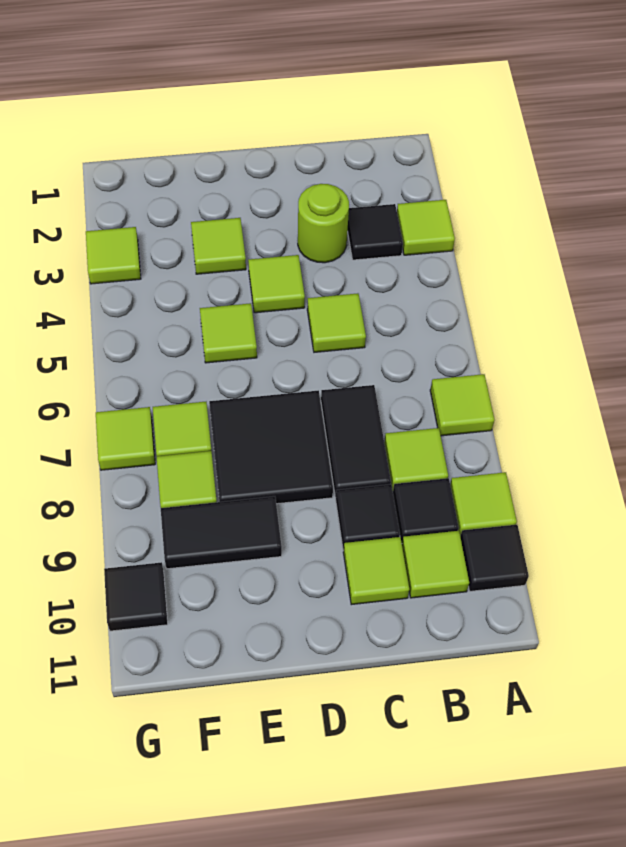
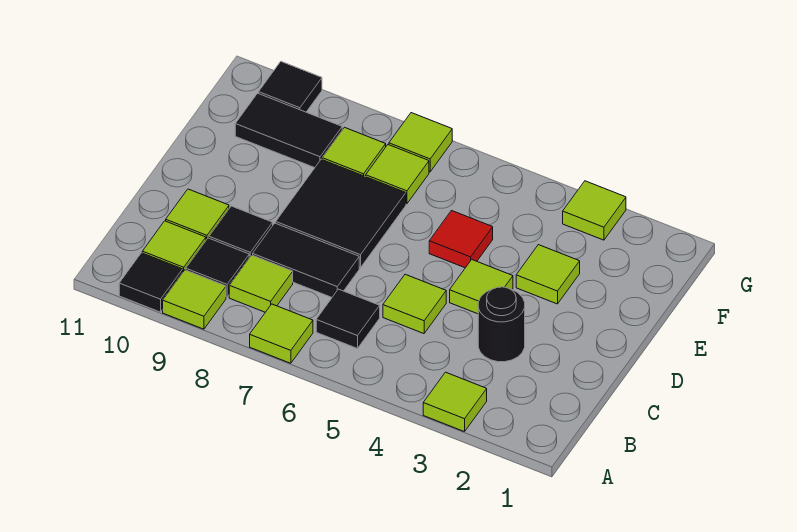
black tile B3 level 1 -> black tile B6 level 1
lime round brick C3 level 1 -> black round brick C3 level 1
lime tile E5 level 1 -> red tile E5 level 1
black tile E9:F9 level 1 -> black tile F9:F10 level 1

